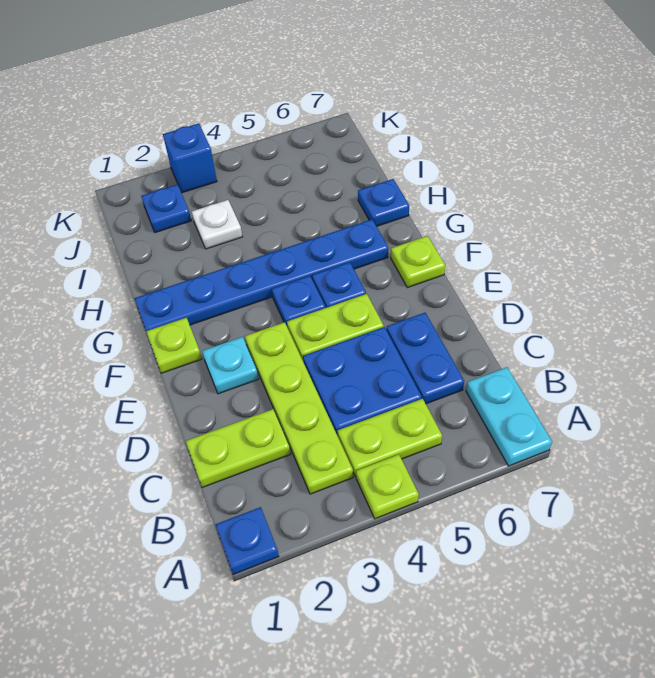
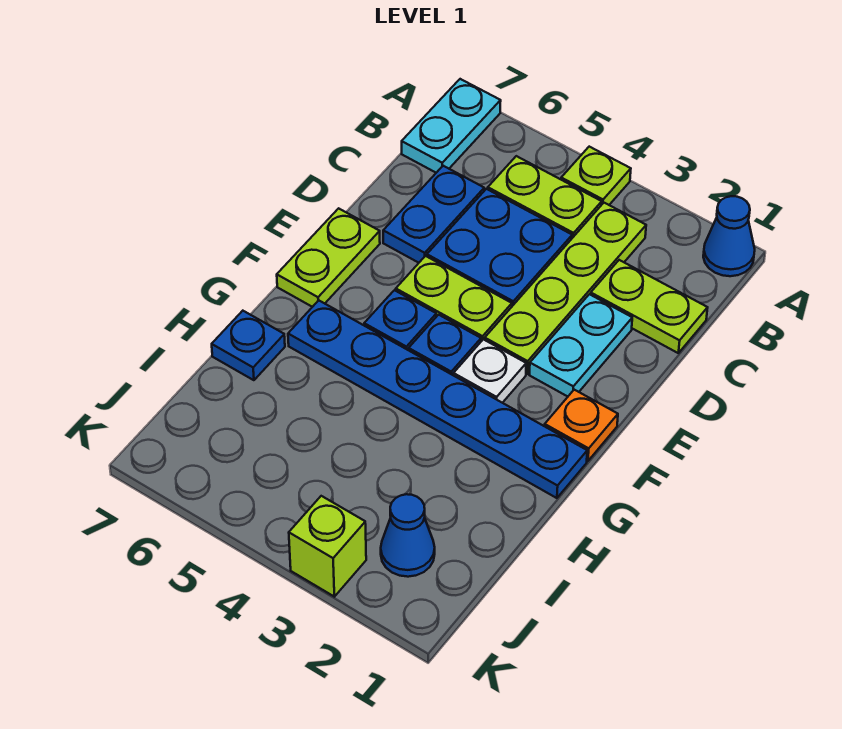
blue plate A1 level 1 -> blue cone A1 level 1
cyan plate E2 level 1 -> cyan plate D2:E2 level 1
lime plate F1 level 1 -> orange plate F1 level 1
lime plate F7 level 1 -> lime plate E7:F7 level 1
white plate I3 level 1 -> white plate F3 level 1
blue plate J2 level 1 -> blue cone J2 level 1
blue brick K3 level 1 -> lime brick K3 level 1

